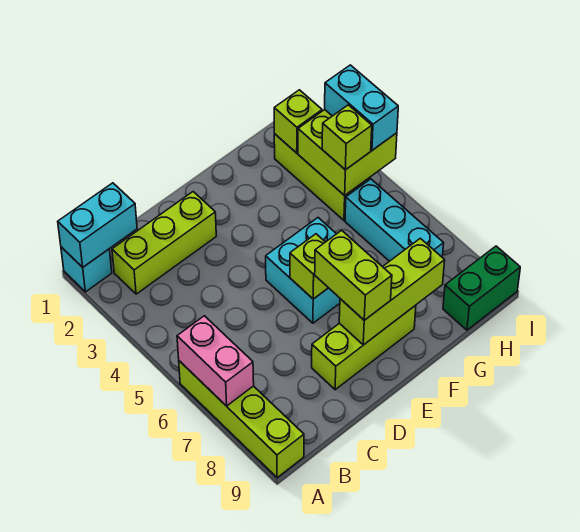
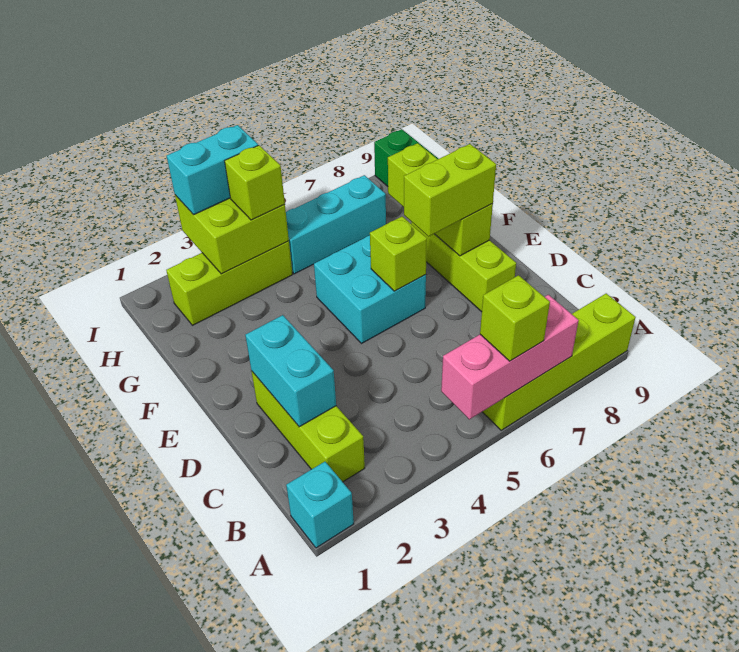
cyan brick A1:B1 level 2 -> cyan brick C2:D2 level 2
pink brick A6:A7 level 2 -> pink brick A5:A7 level 2
lime brick H2 level 2 -> lime brick A6 level 3

